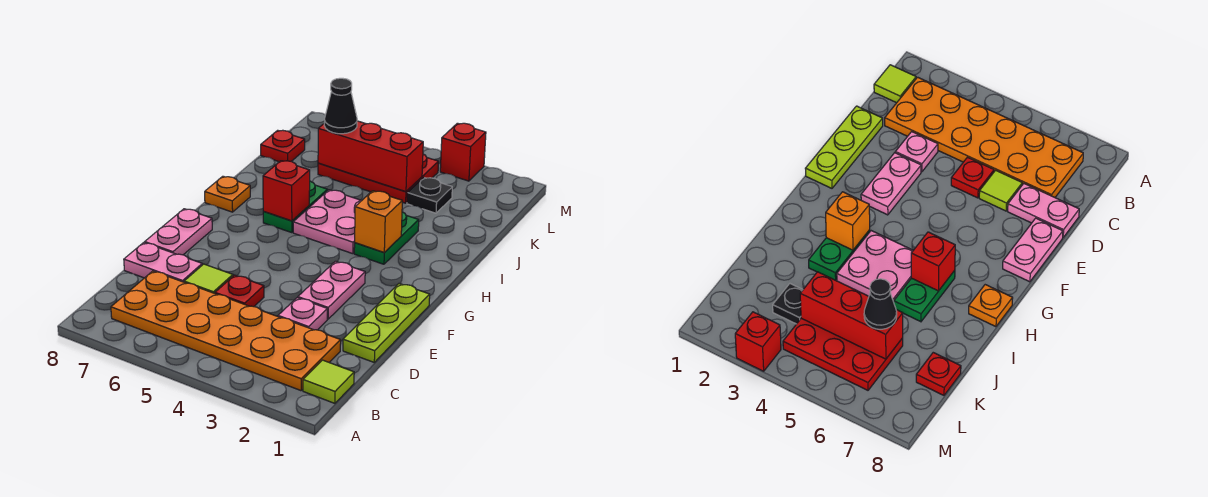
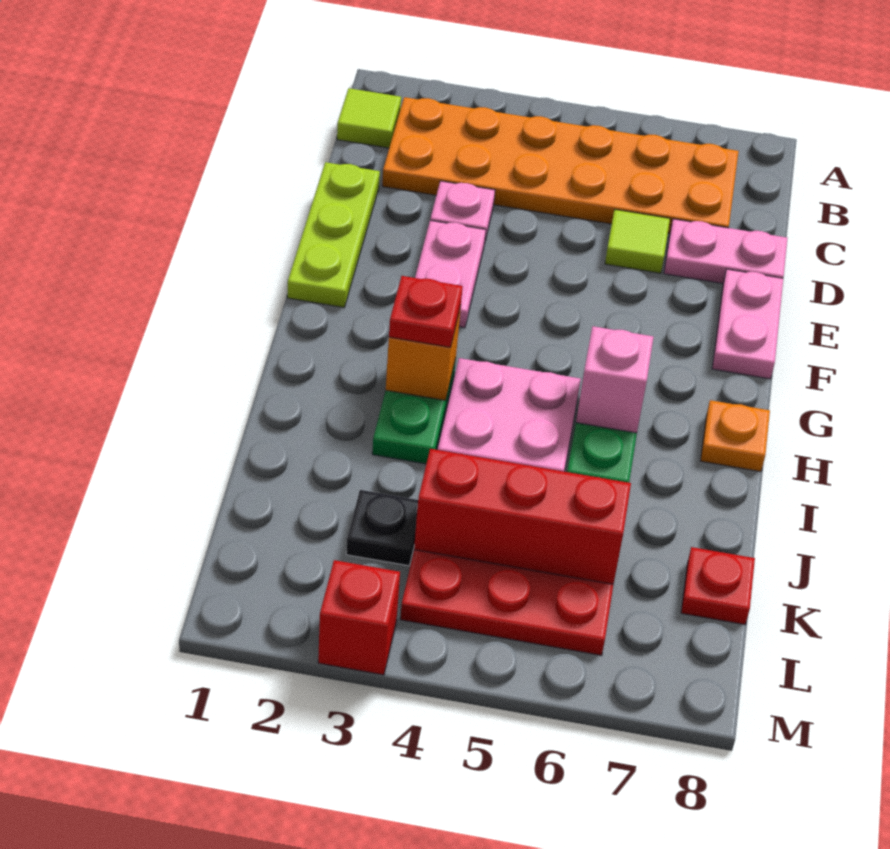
red plate D5 level 1 -> red plate H3 level 3
red brick H6 level 2 -> pink brick H6 level 2
black cone K6 level 3 -> none

